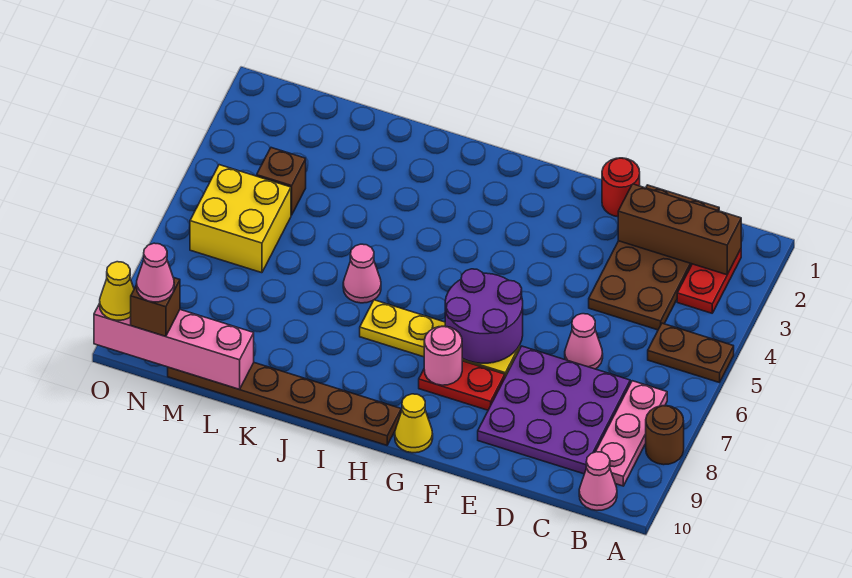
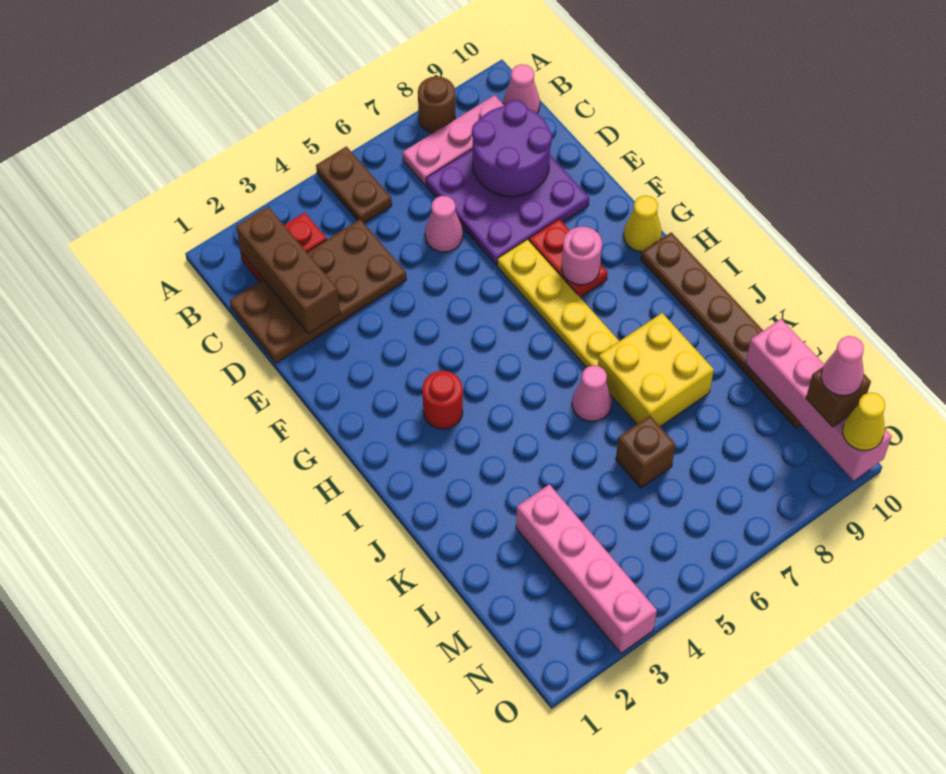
red round brick E1 level 1 -> red round brick H3 level 1
purple round brick F6:G7 level 2 -> purple round brick C8:D9 level 2
none -> pink brick L3:O3 level 1
brown brick M4 level 1 -> brown brick L6 level 1
yellow brick M5:N6 level 1 -> yellow brick J7:K8 level 1

